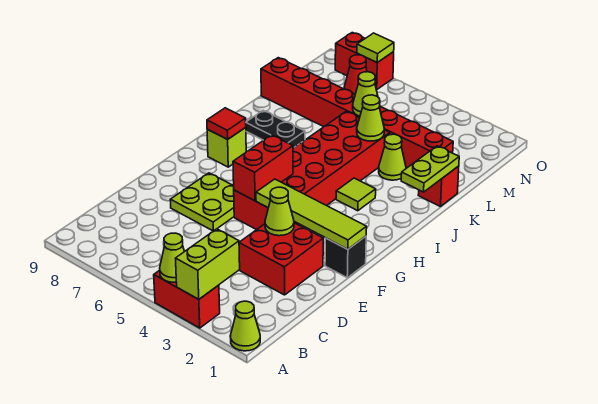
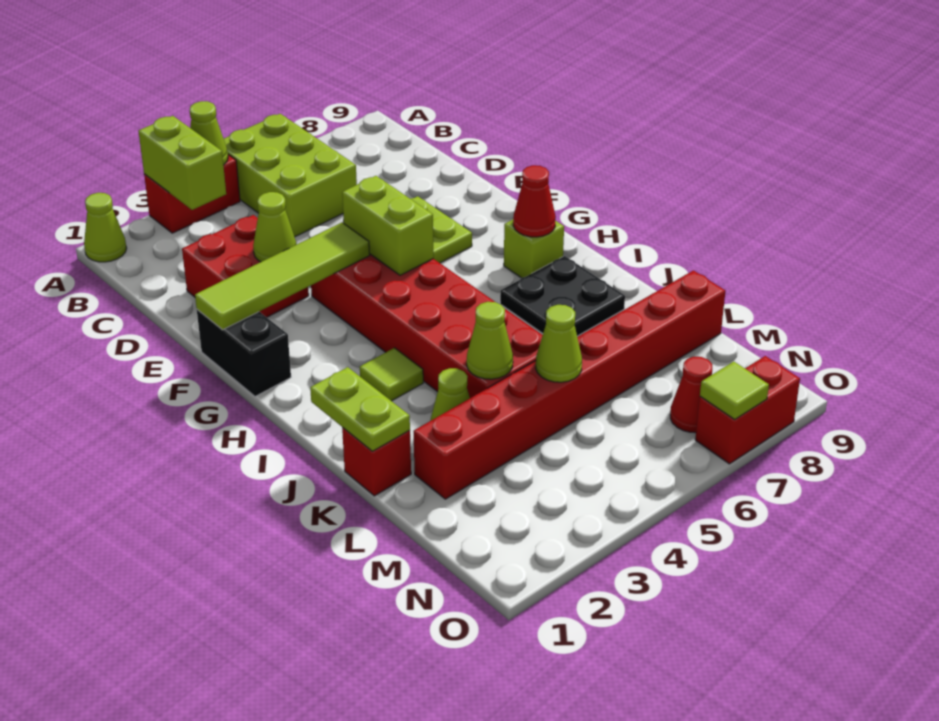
none -> lime brick A5:C6 level 1
black brick F1 level 1 -> black brick F1:G1 level 1
red brick F5:G5 level 2 -> lime brick F5:G5 level 2
red tile H8 level 2 -> red cone H8 level 2
black plate J7:J8 level 1 -> black plate I7:J8 level 1

